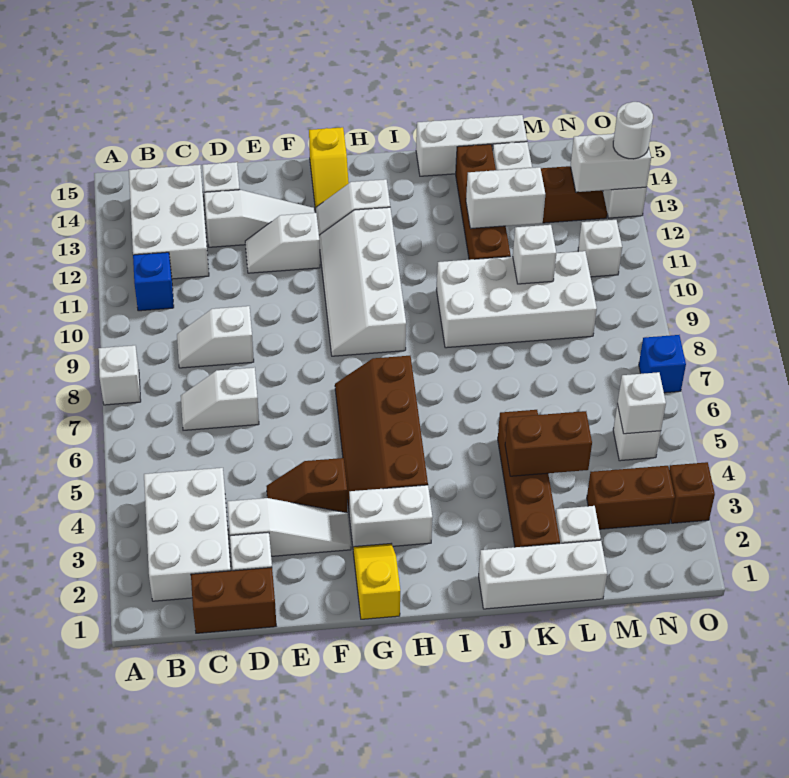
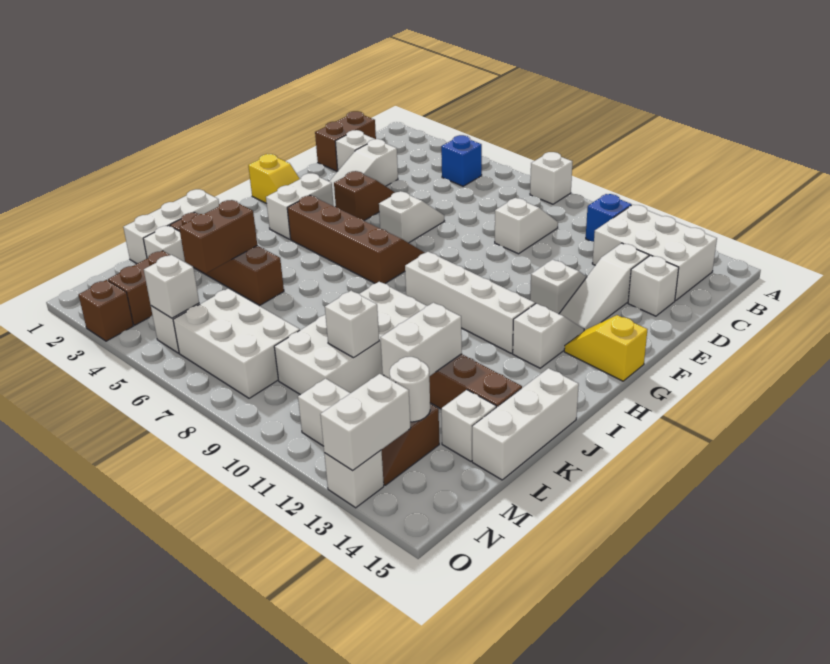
white brick B2:C4 level 1 -> white brick M6:N8 level 1
white slope C7:D7 level 1 top D -> white slope E6:F6 level 1 top F
blue brick O7 level 1 -> blue brick B5 level 1
white round brick O13 level 3 -> white round brick M13 level 2

